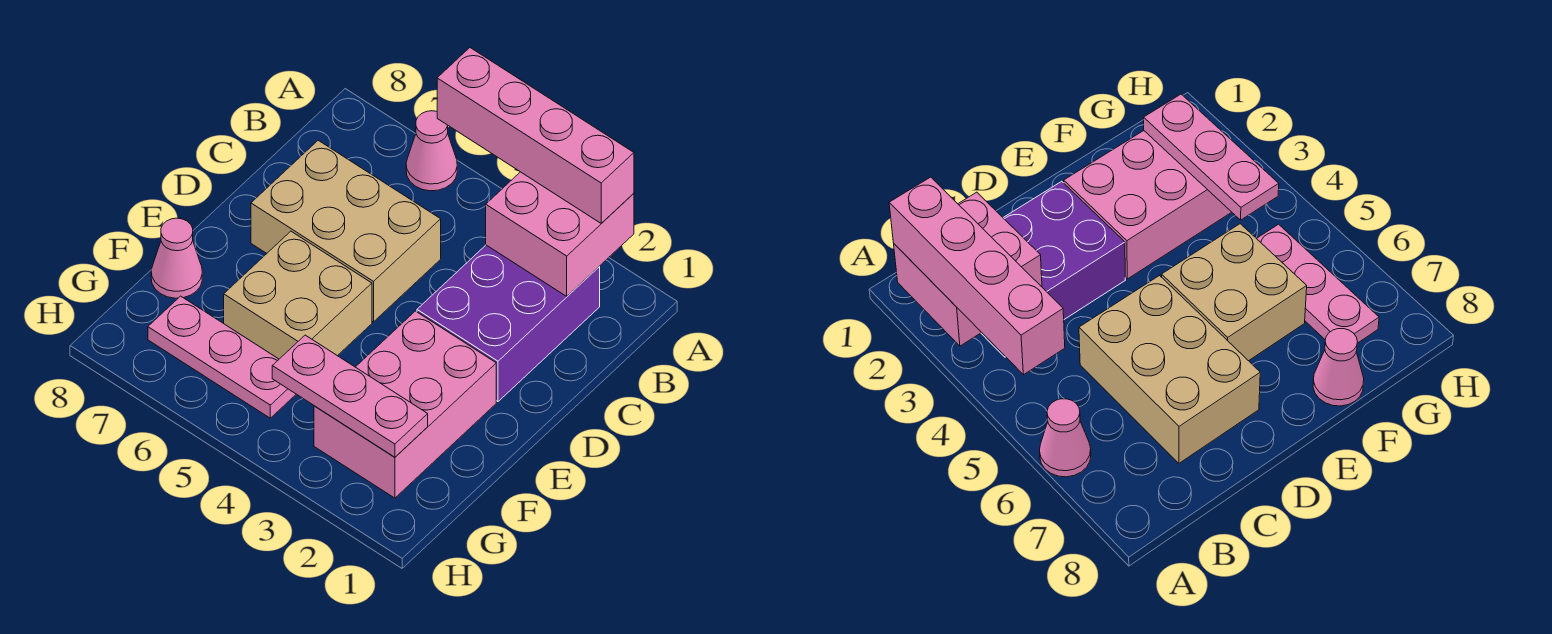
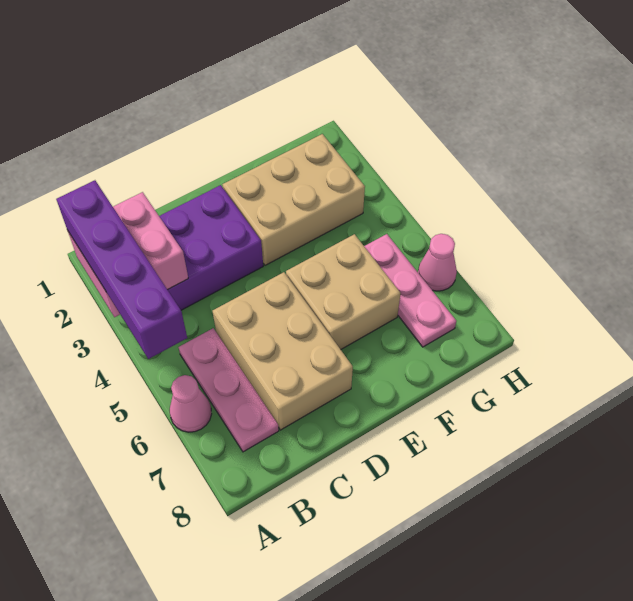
pink brick A2:A5 level 3 -> purple brick A2:A5 level 3
pink brick E2:G3 level 1 -> tan brick E2:G3 level 1
pink cone F8 level 1 -> pink cone H6 level 1
pink plate G2:G4 level 2 -> pink plate B5:B7 level 1

